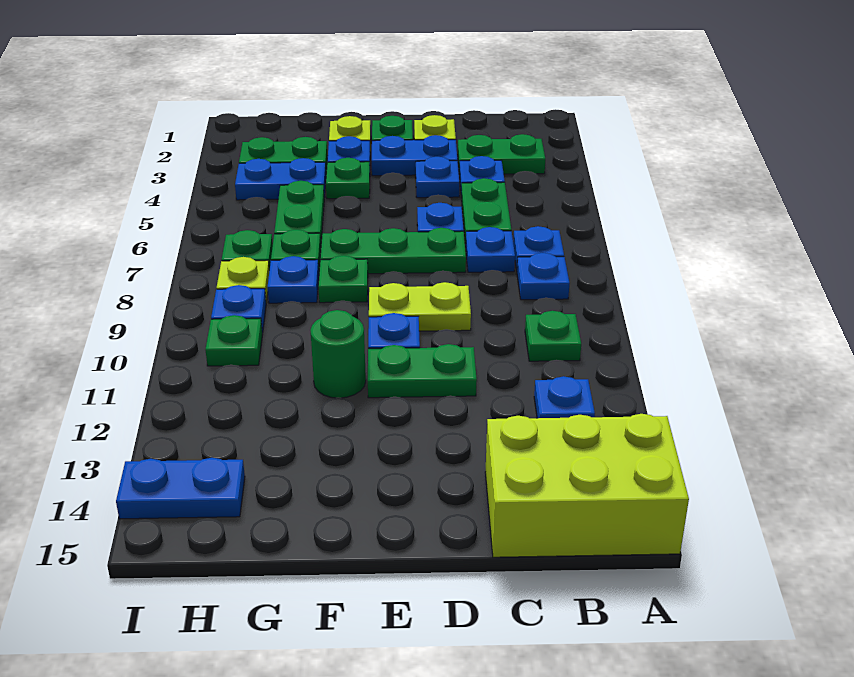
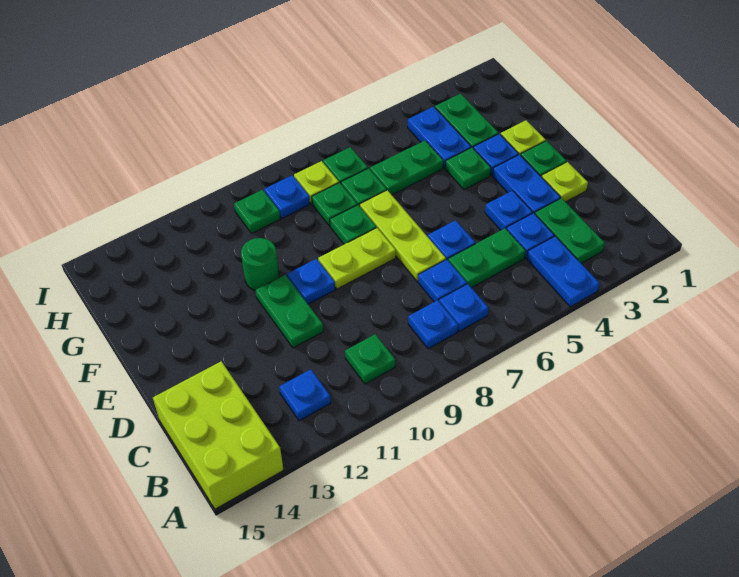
green plate D7:F7 level 1 -> lime plate D7:F7 level 1
lime plate D9:E9 level 1 -> lime plate E8:E9 level 1
blue plate G8 level 1 -> green plate G8 level 1
blue plate H14:I14 level 1 -> blue plate A4:B4 level 1

